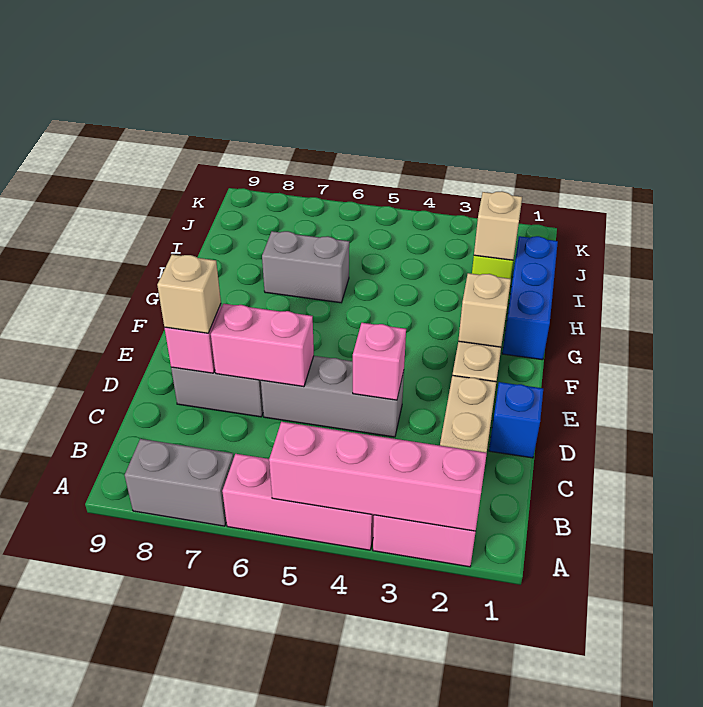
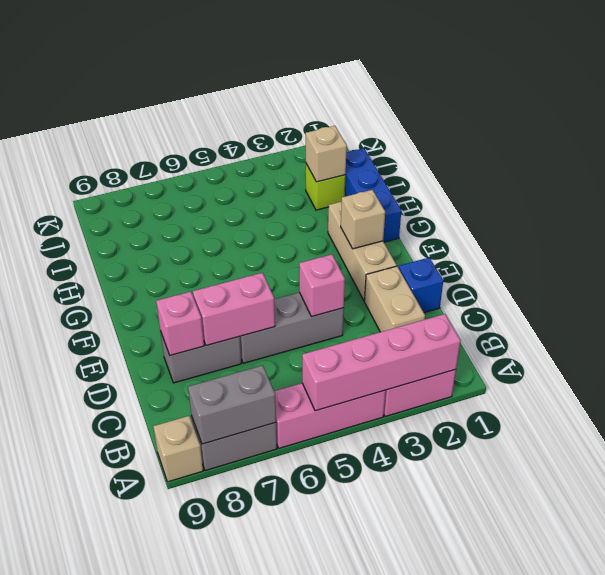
tan brick D8 level 3 -> tan brick A9 level 1
grey brick H6:H7 level 1 -> grey brick A7:A8 level 2

